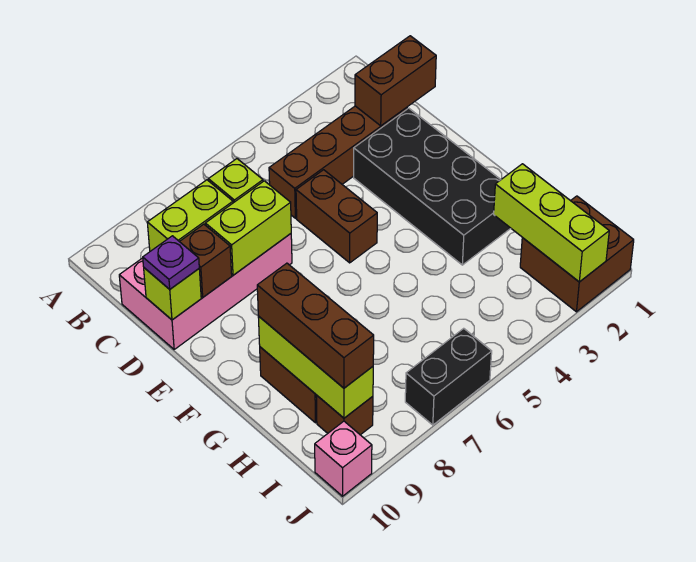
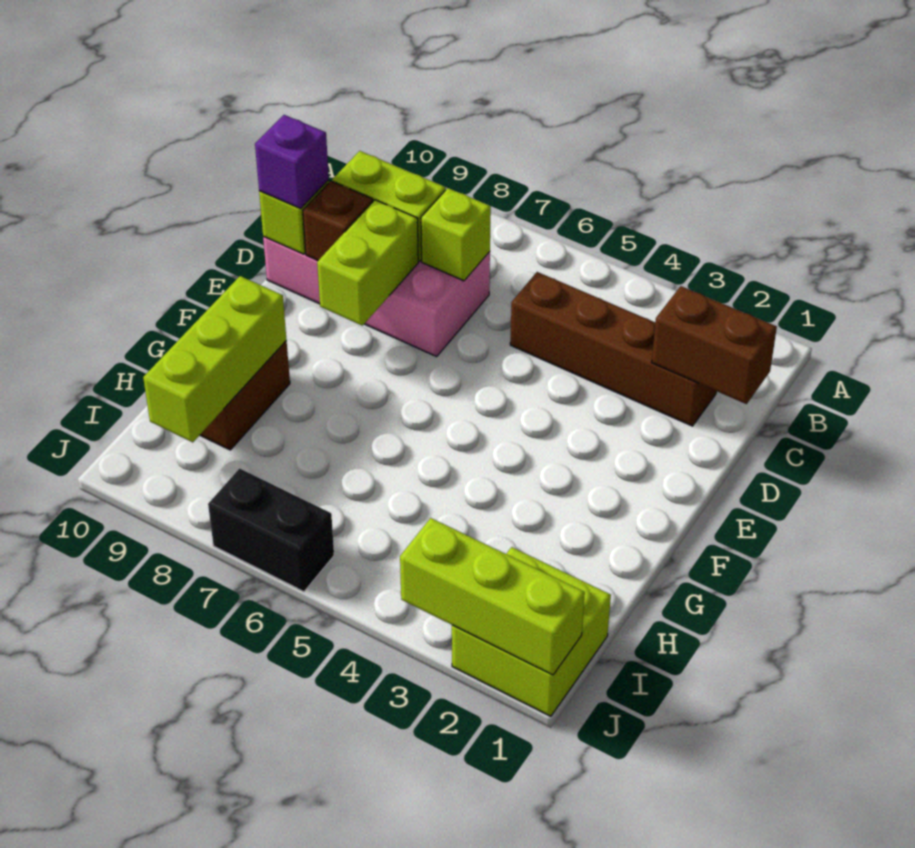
black brick D2:G3 level 1 -> none
brown brick D5:E5 level 1 -> none
lime brick D7:D8 level 2 -> lime brick D8:E8 level 2
purple plate D10 level 3 -> purple brick D10 level 3
brown brick G9:I9 level 3 -> none
lime brick H2:J2 level 2 -> lime brick J1:J3 level 2
brown brick I1:J2 level 1 -> lime brick I1:J2 level 1
brown brick I9 level 1 -> none
pink brick J10 level 1 -> none

